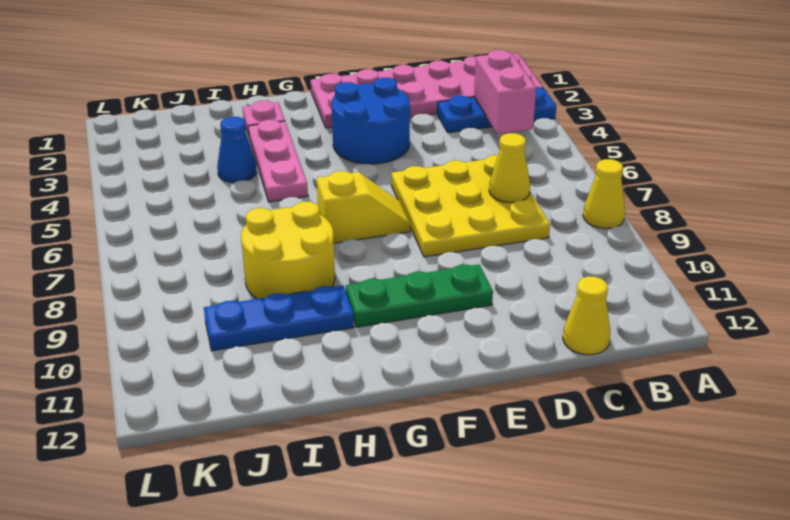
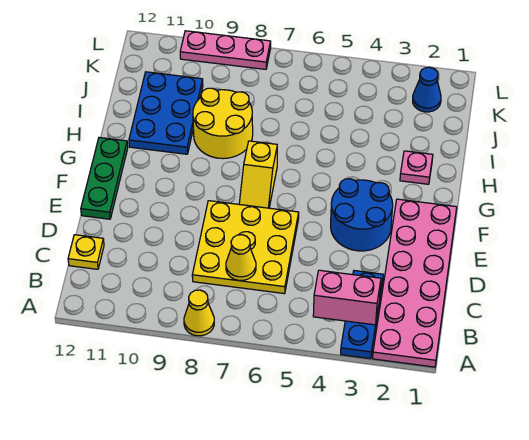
yellow cone C12 level 1 -> yellow plate C12 level 1
green plate E10:G10 level 1 -> green plate E12:G12 level 1
pink plate H3:H5 level 1 -> pink plate L8:L10 level 1
blue plate H10:J10 level 1 -> blue plate H10:J11 level 1
blue cone I4 level 1 -> blue cone K2 level 1

